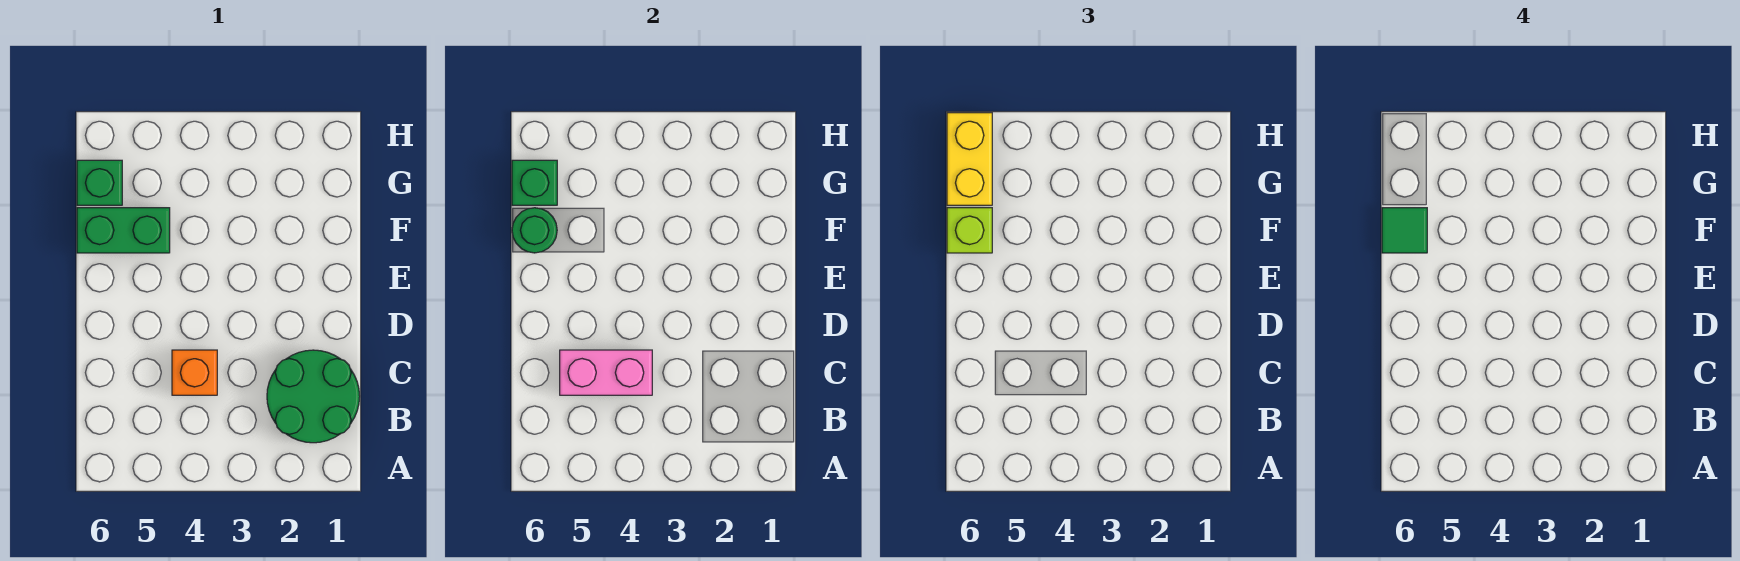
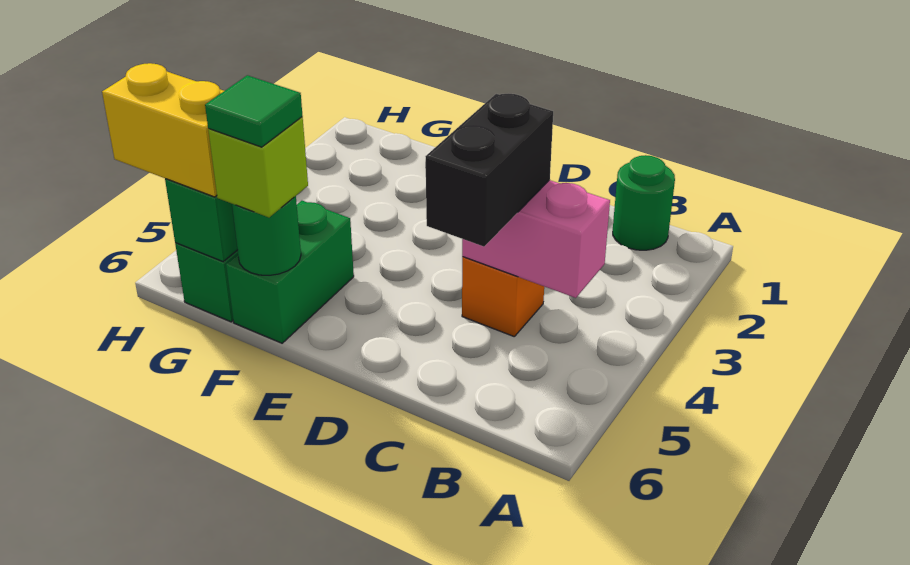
green round brick B1:C2 level 1 -> green round brick B1 level 1
pink brick C4:C5 level 2 -> pink brick B4:C4 level 2
none -> black brick C4:C5 level 3

